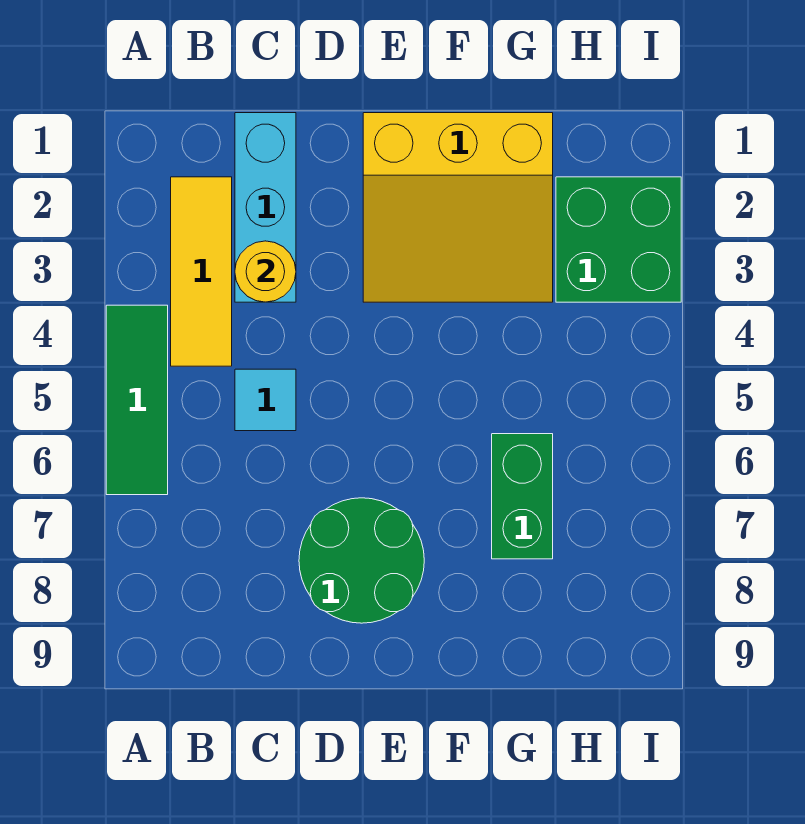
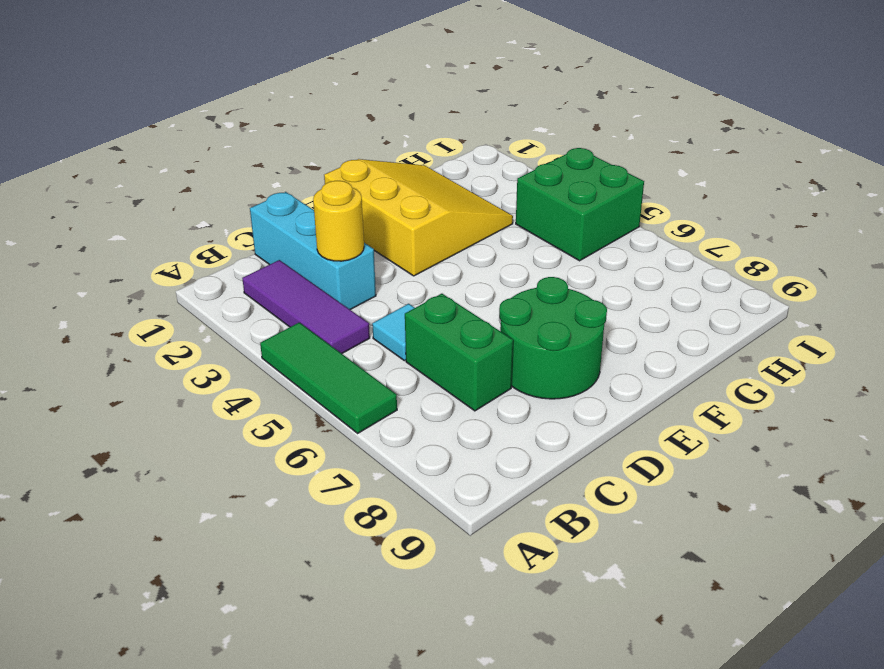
yellow tile B2:B4 level 1 -> purple tile B2:B4 level 1
yellow slope E1:G3 level 1 top 1 -> yellow slope E1:G3 level 1 top E
green brick G6:G7 level 1 -> green brick C6:C7 level 1
green brick H2:I3 level 1 -> green brick H4:I5 level 1

